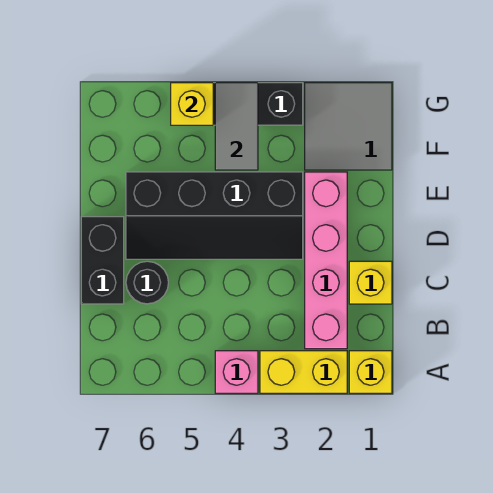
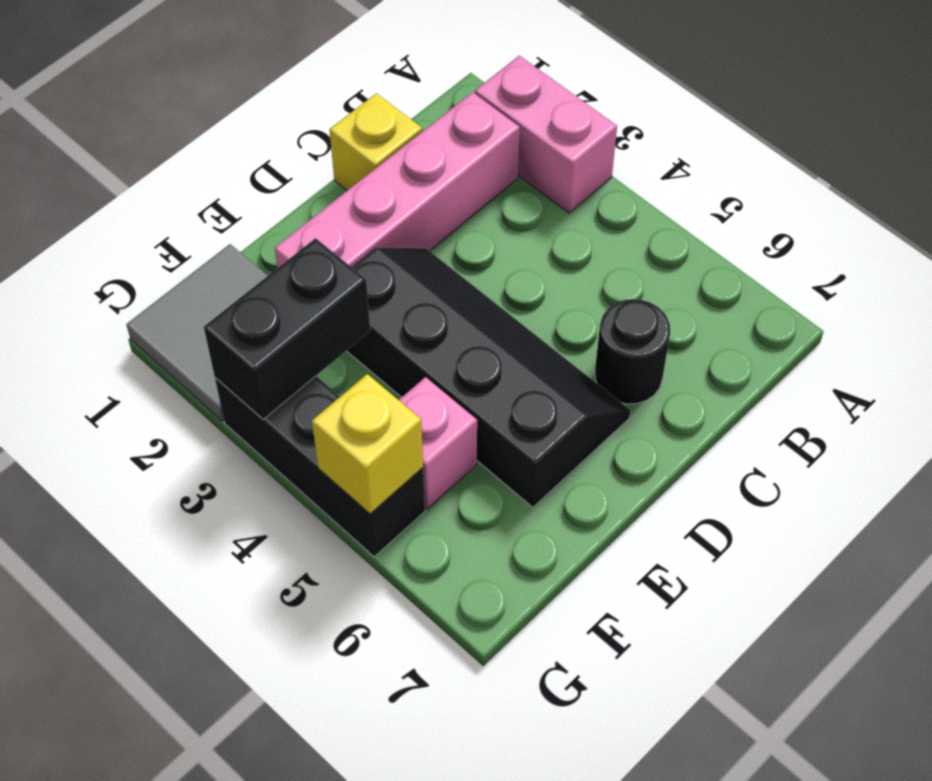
yellow brick A1 level 1 -> none
yellow brick A2:A3 level 1 -> pink brick A2:A3 level 1
pink brick A4 level 1 -> pink brick F5 level 1
black brick C7:D7 level 1 -> black brick F3:G3 level 2
grey tile F4:G4 level 2 -> none

